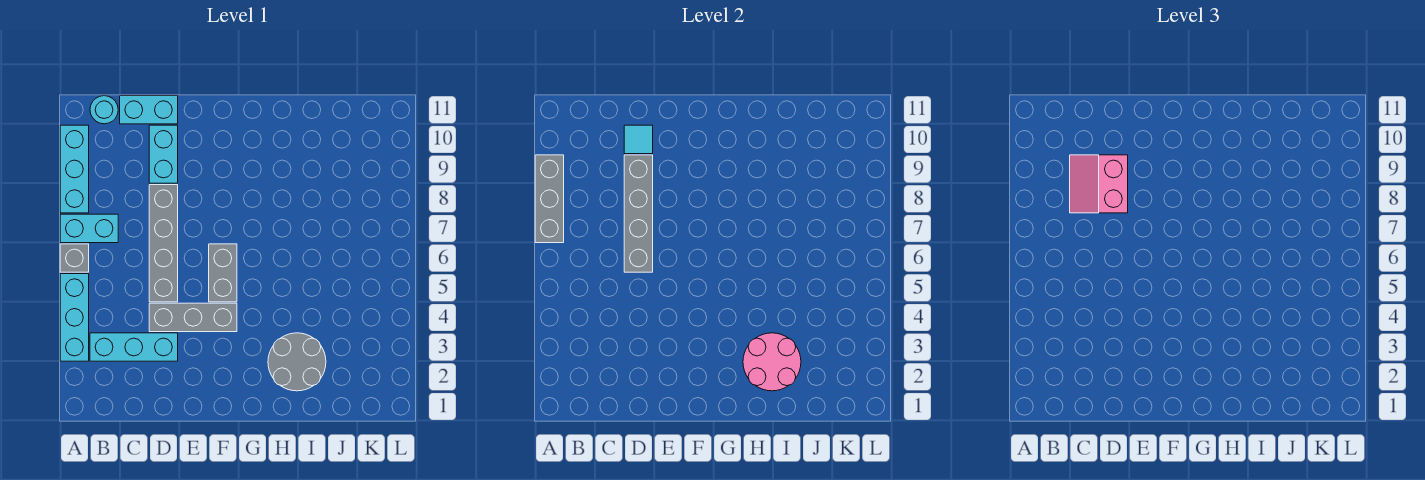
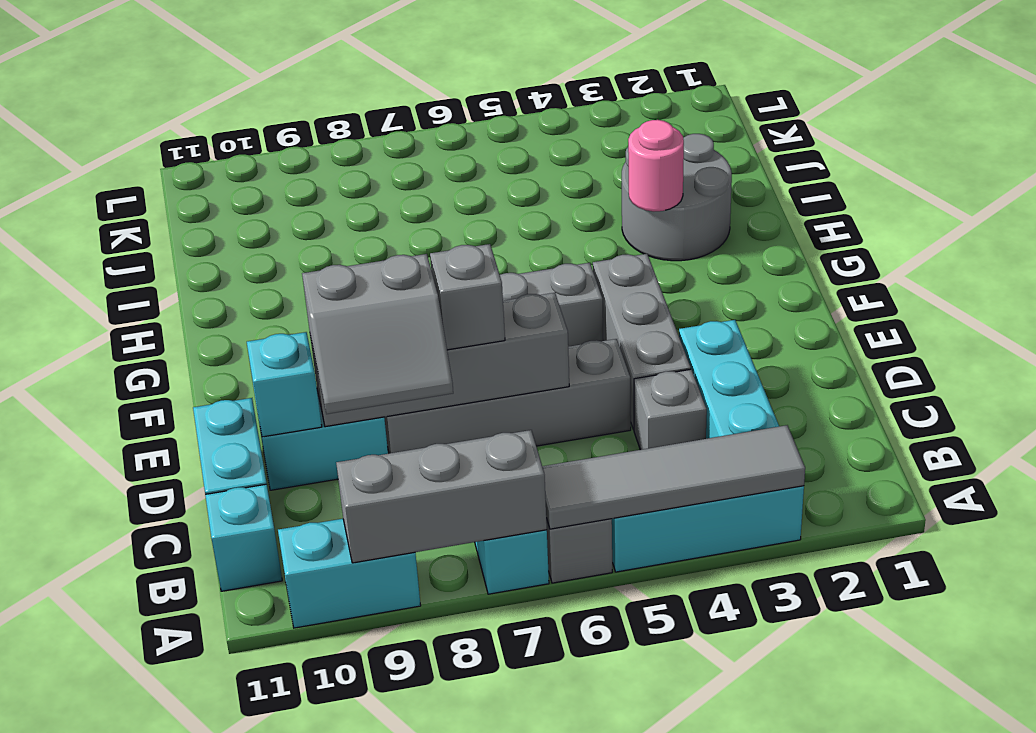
none -> grey tile A3:A6 level 2
cyan brick A8:A10 level 1 -> cyan brick A9:A10 level 1
cyan round brick B11 level 1 -> cyan brick B11 level 1
none -> grey brick C4 level 1
pink slope C8:D9 level 3 top D -> grey slope C8:D9 level 3 top D
none -> grey brick D7 level 3
cyan tile D10 level 2 -> cyan brick D10 level 2
pink round brick H2:I3 level 2 -> pink round brick H3 level 2

